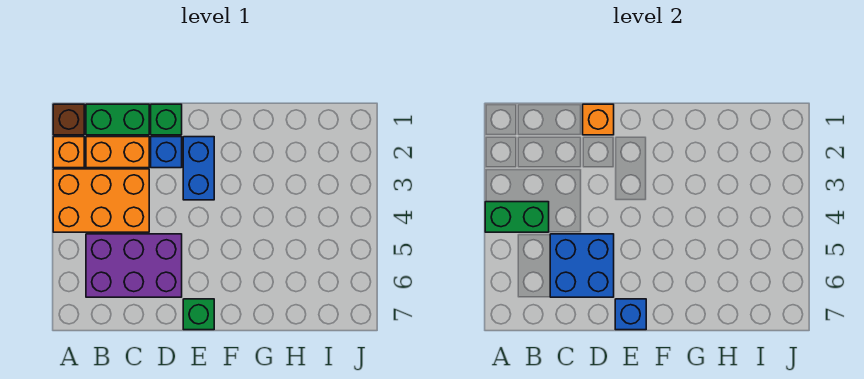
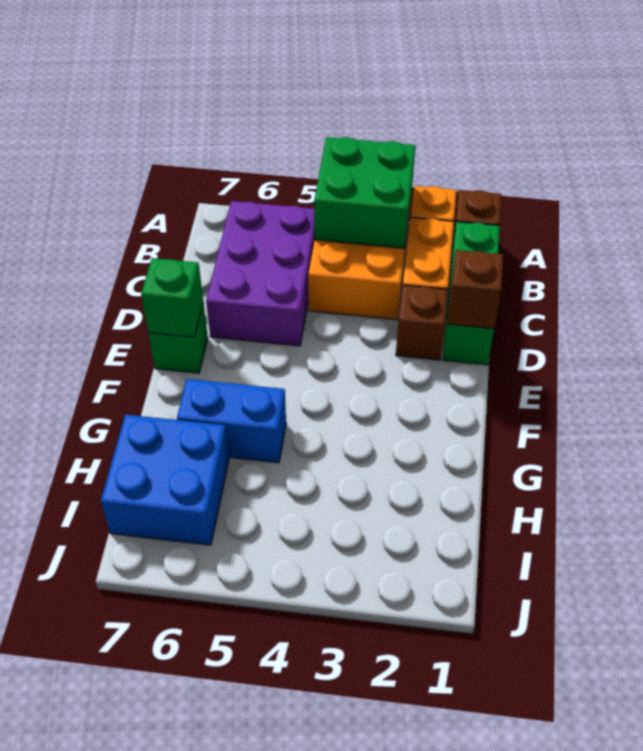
green brick A4:B4 level 2 -> green brick A3:B4 level 2
blue brick C5:D6 level 2 -> blue brick H6:I7 level 1
orange brick D1 level 2 -> brown brick D1 level 2
blue brick D2 level 1 -> brown brick D2 level 1
blue brick E2:E3 level 1 -> blue brick G5:G6 level 1
blue brick E7 level 2 -> green brick E7 level 2

